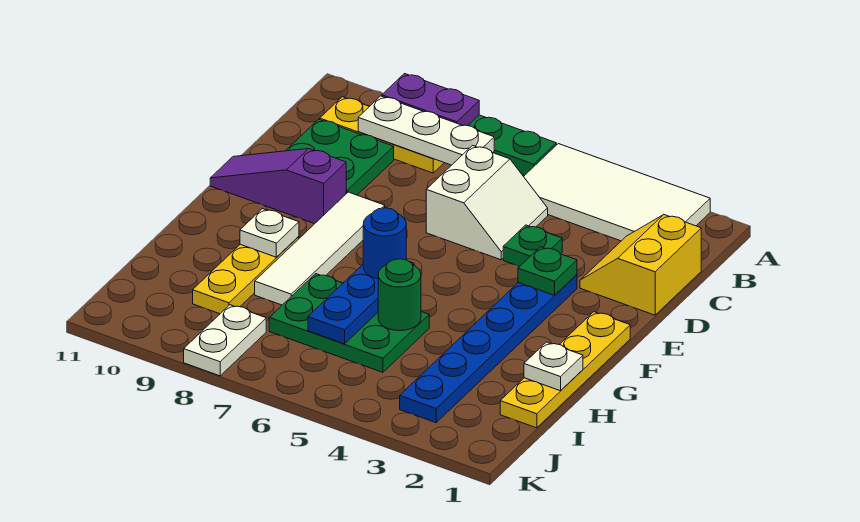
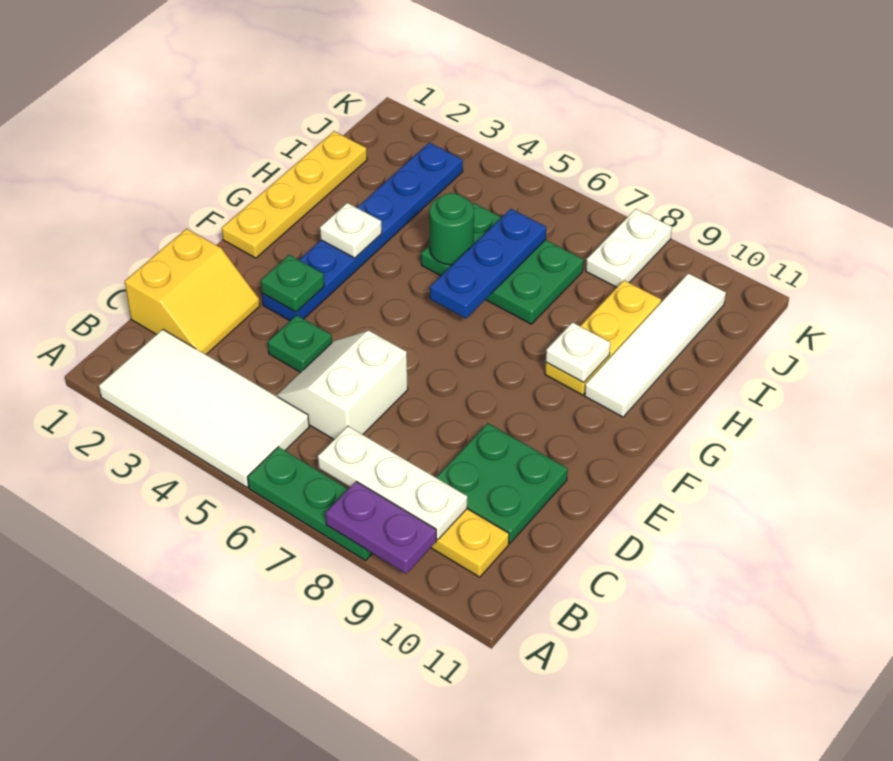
white tile E8:H8 level 1 -> white tile G10:J10 level 1
purple slope E9:E11 level 1 top 9 -> none
blue round brick G6 level 3 -> none
white plate H1 level 2 -> white plate G3 level 2

